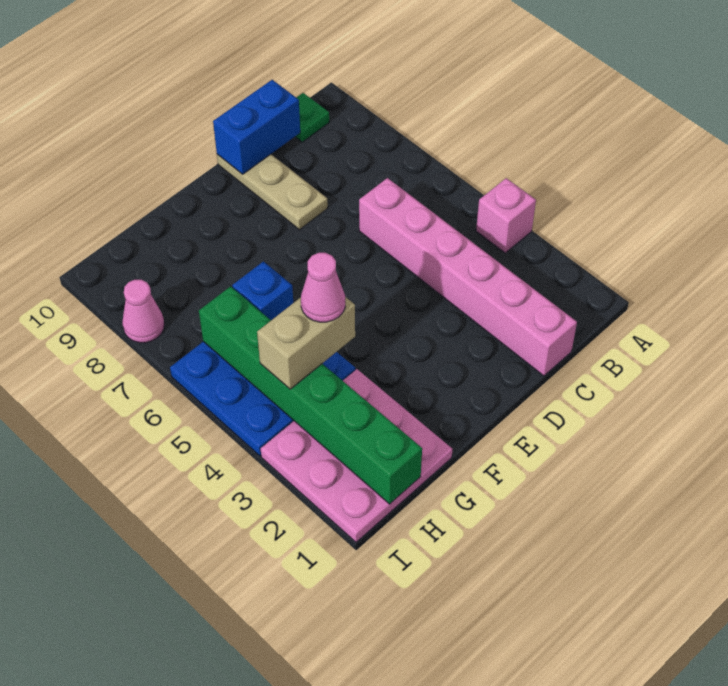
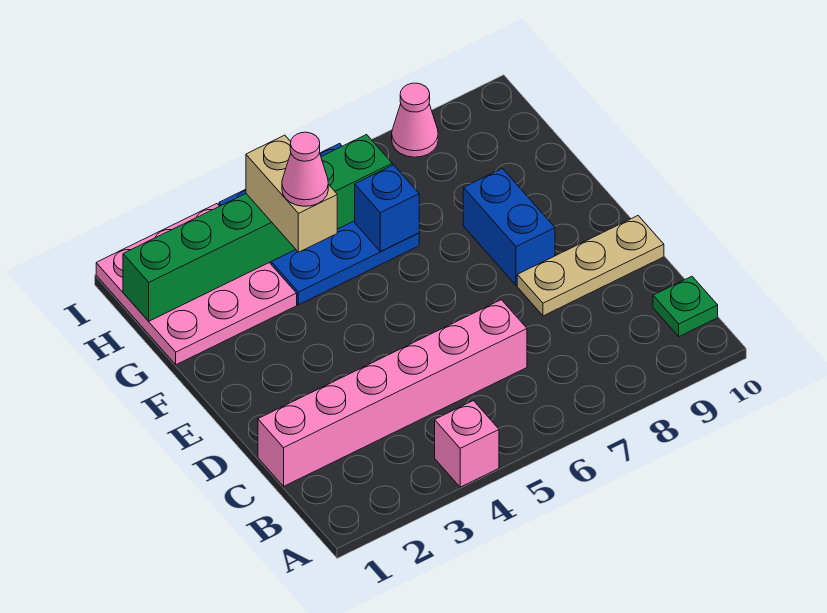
blue brick C10:D10 level 2 -> blue brick E8:F8 level 1

